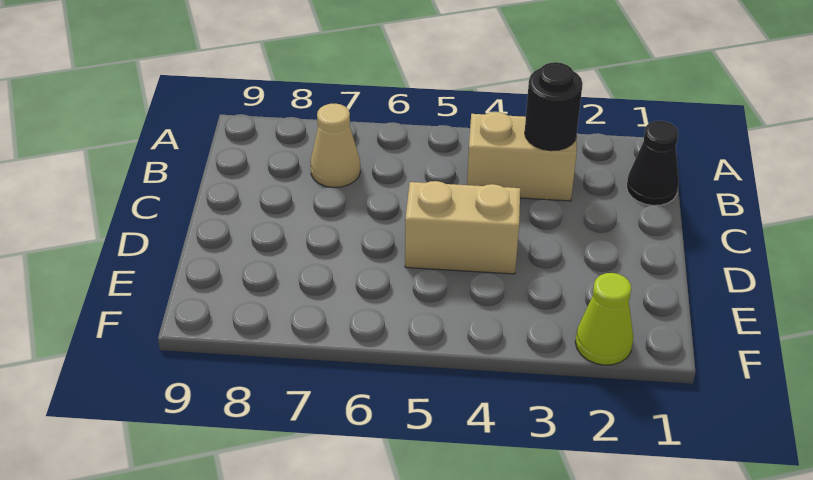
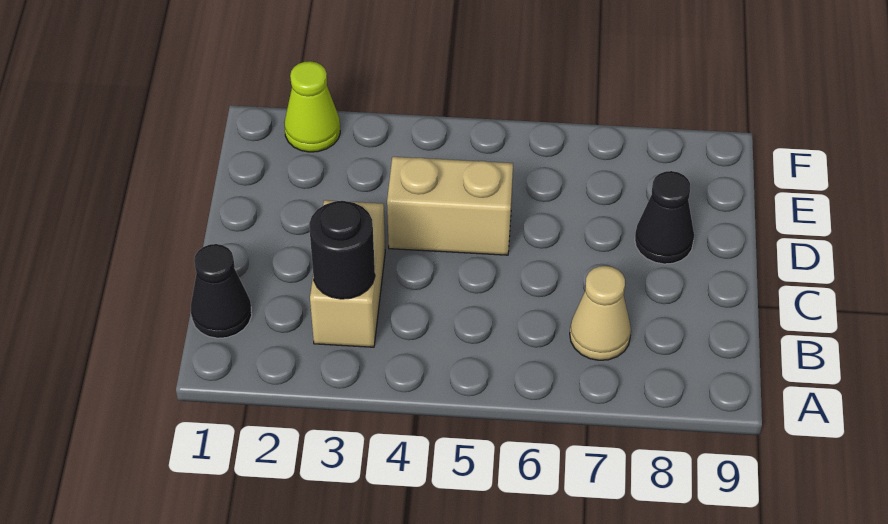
tan brick B3:B4 level 1 -> tan brick B3:C3 level 1
none -> black cone D8 level 1

